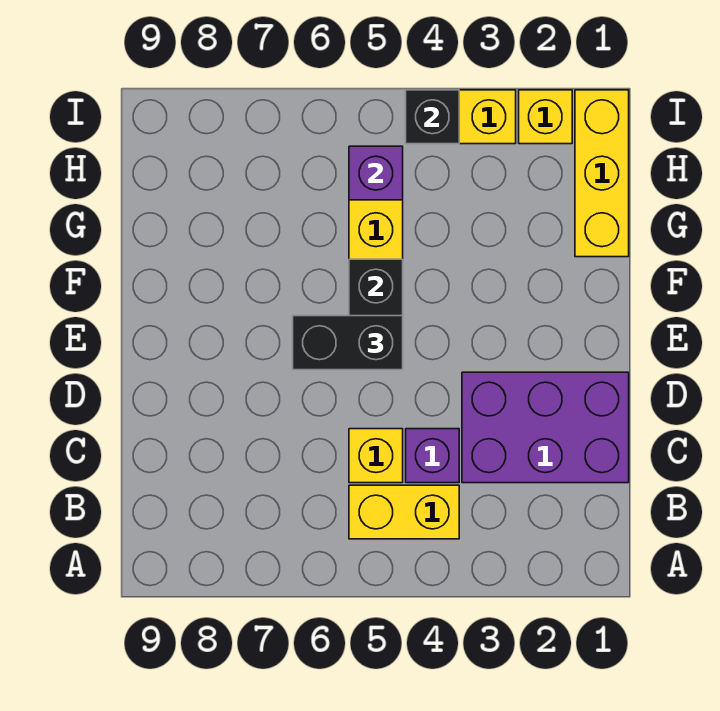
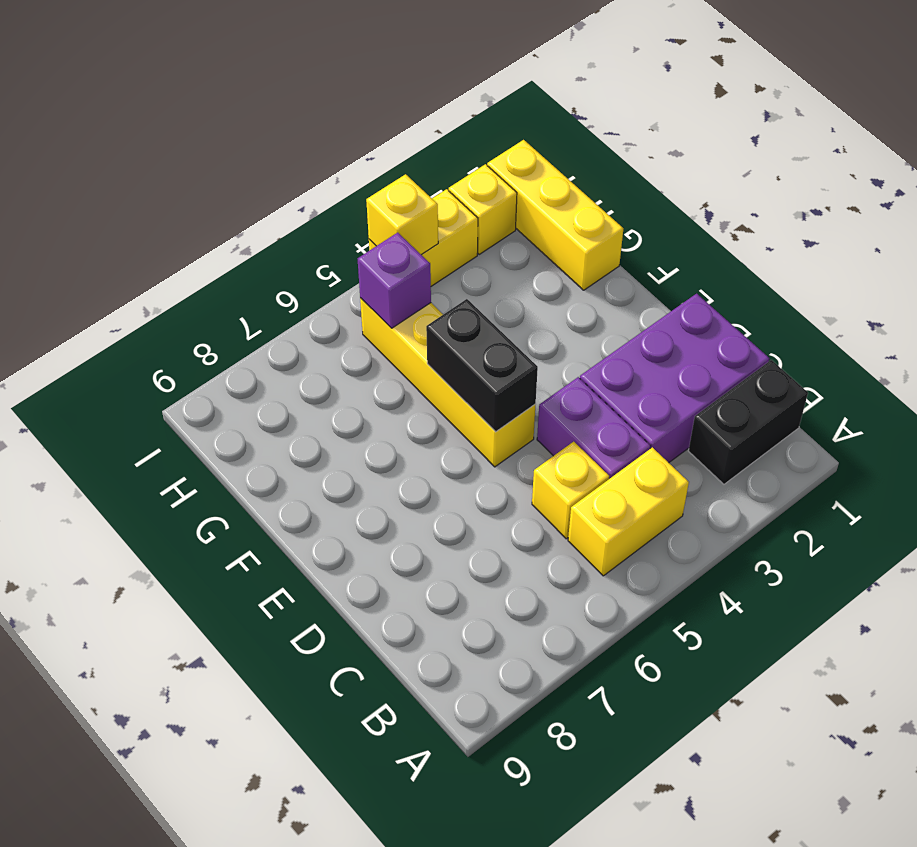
purple brick C4 level 1 -> purple brick C4:D4 level 1
black brick E5:E6 level 3 -> black brick B1:B2 level 1
black brick I4 level 2 -> yellow brick I4 level 2

